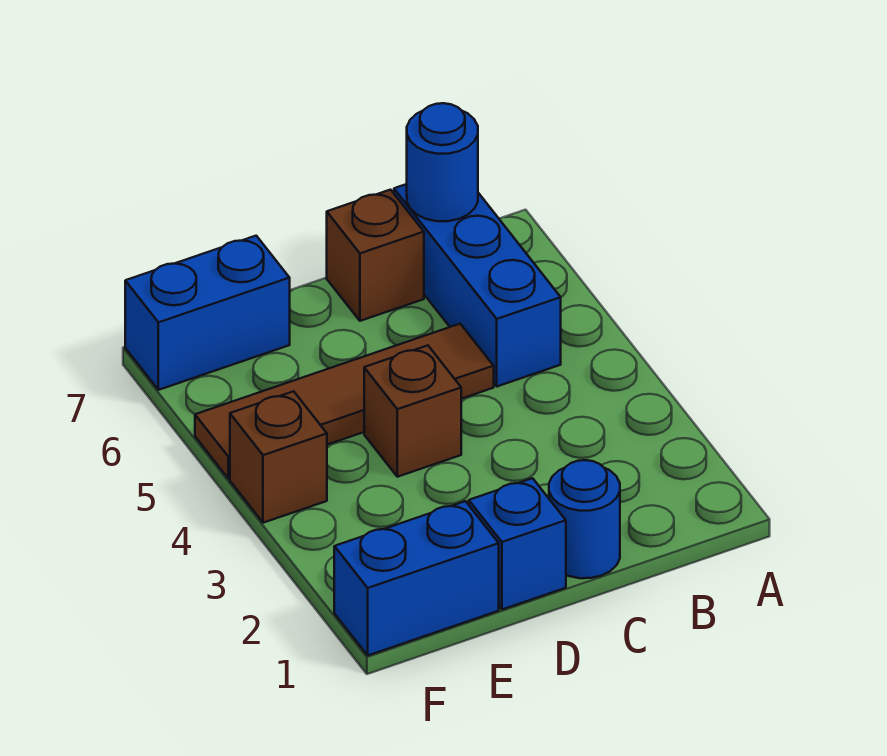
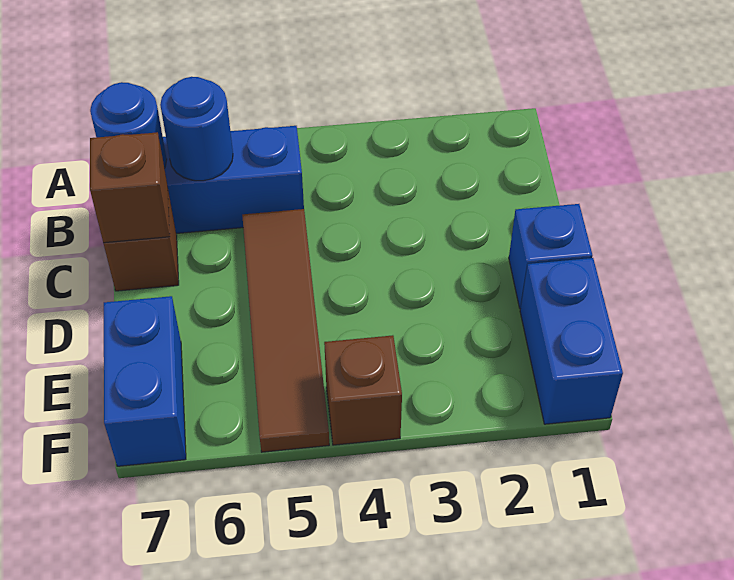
blue round brick C1 level 1 -> blue round brick B6 level 2
brown brick D4 level 1 -> brown brick C7 level 2

